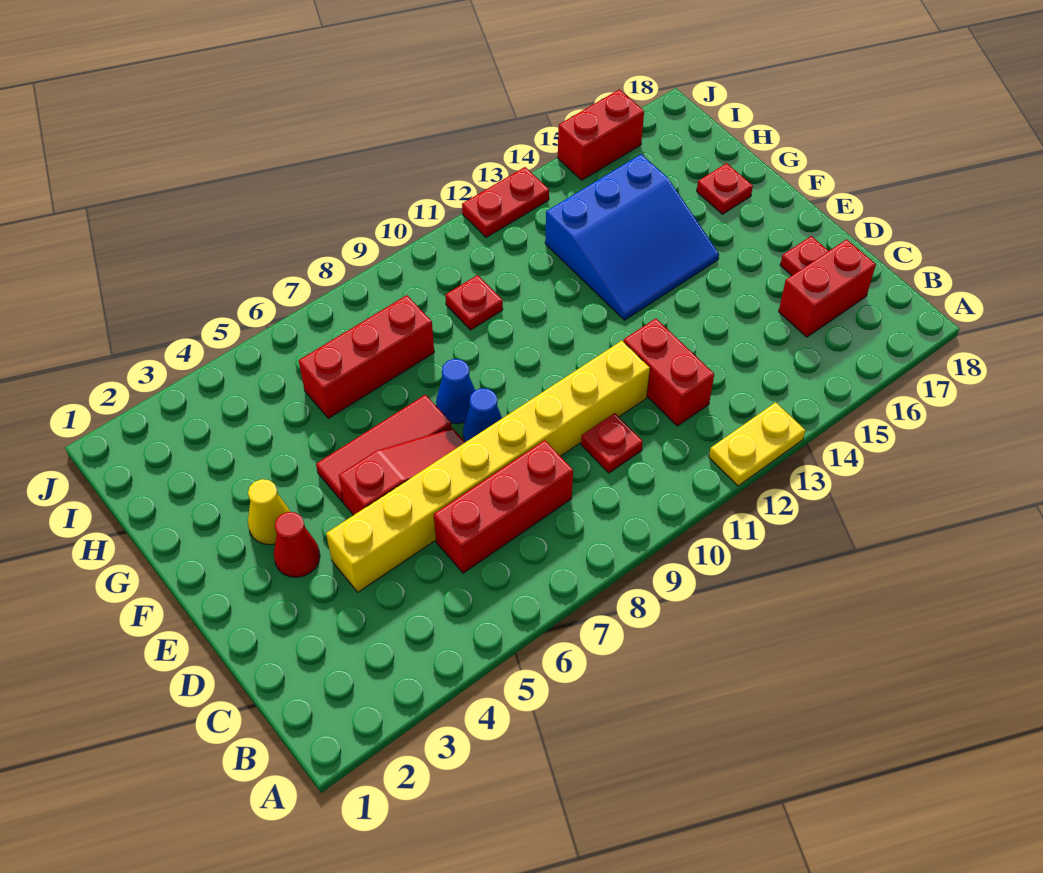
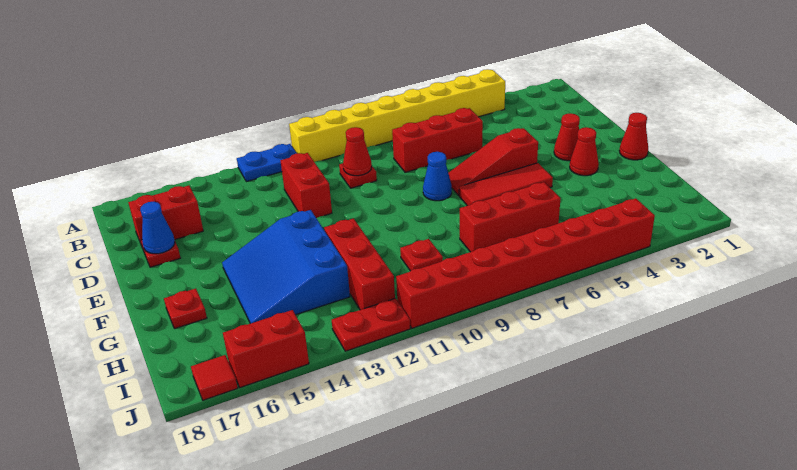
yellow plate A12:A13 level 1 -> blue plate A12:A13 level 1
none -> red cone C10 level 2
yellow brick D4:D11 level 1 -> yellow brick A4:A11 level 1
none -> red cone F1 level 1
yellow cone F3 level 1 -> red cone F3 level 1
blue cone F8 level 1 -> blue cone D17 level 2
blue slope F13:H15 level 1 top H -> blue slope F13:H15 level 1 top 13
none -> red brick G12:I12 level 1
none -> red brick J4:J11 level 1
none -> red tile J17 level 1

